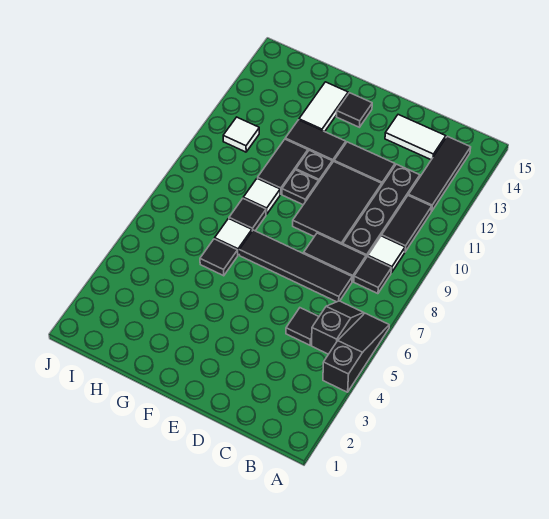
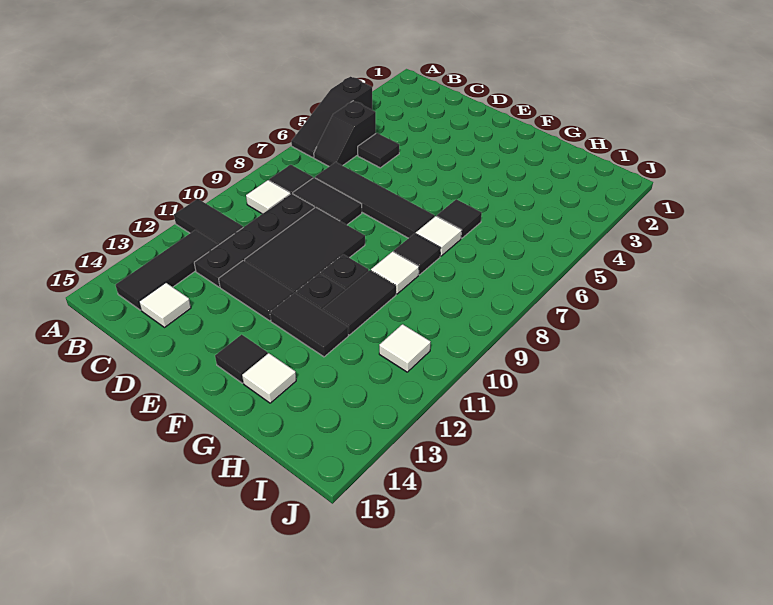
black tile B10:B11 level 1 -> black tile A11:B11 level 1
white tile C14:D14 level 1 -> white tile C14 level 1
white tile G13:G14 level 1 -> white tile G14 level 1

